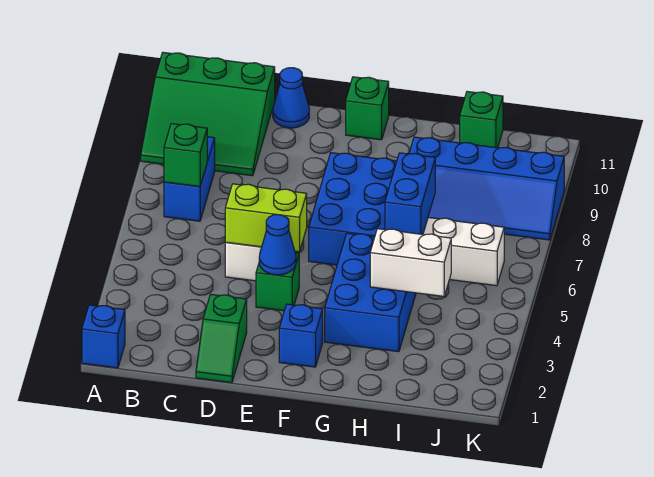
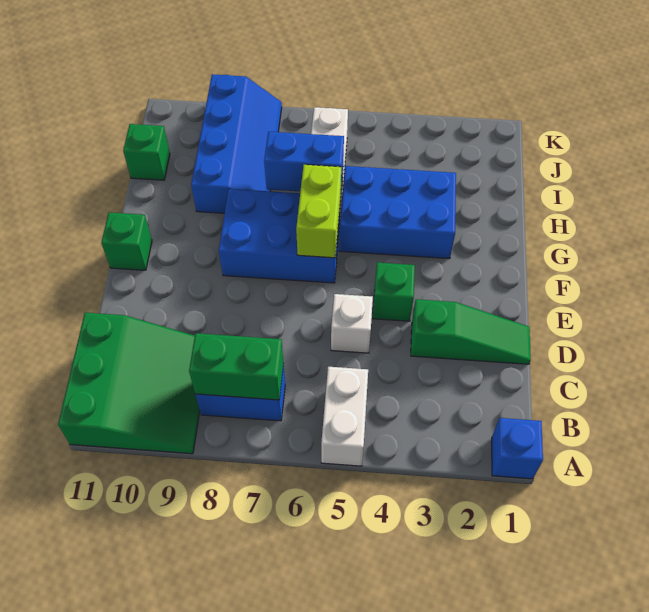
green brick B7 level 2 -> green brick B7:B8 level 2
green slope D1:D2 level 1 top 2 -> green slope D1:D3 level 1 top 3
lime brick D5:E5 level 2 -> lime brick F6:G6 level 2
blue cone D11 level 1 -> none
blue cone E4 level 2 -> none
blue brick F2 level 1 -> none
white brick H4:I4 level 2 -> white brick A5:B5 level 1

